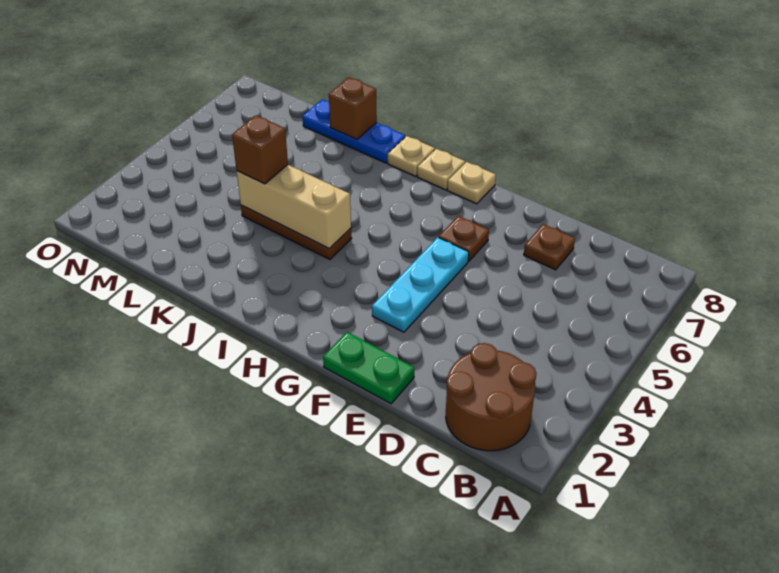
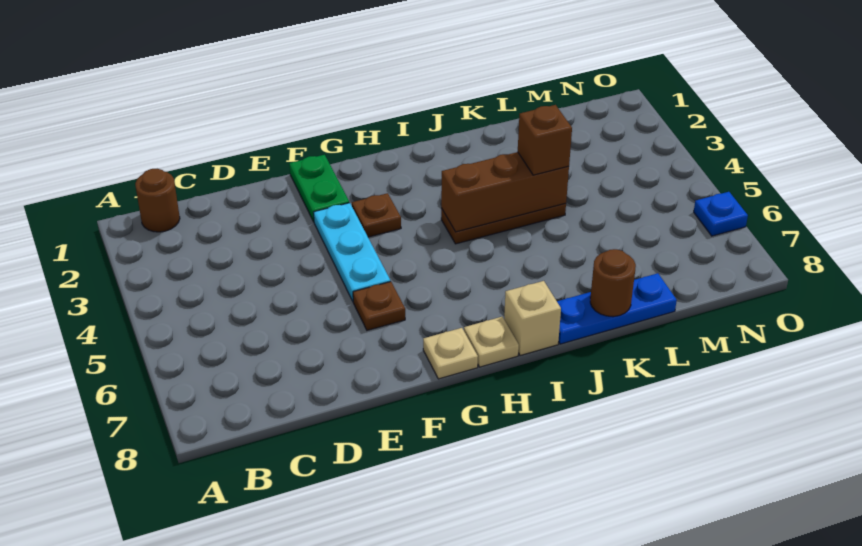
brown round brick B1:C2 level 1 -> brown round brick B1 level 1
brown plate D7 level 1 -> brown plate G3 level 1
green plate E1:F1 level 1 -> green plate F1:F2 level 1
tan brick I4:K4 level 2 -> brown brick I4:K4 level 2
tan plate I8 level 1 -> tan brick I8 level 1
brown brick K8 level 2 -> brown round brick K8 level 2
none -> blue plate O6 level 1

